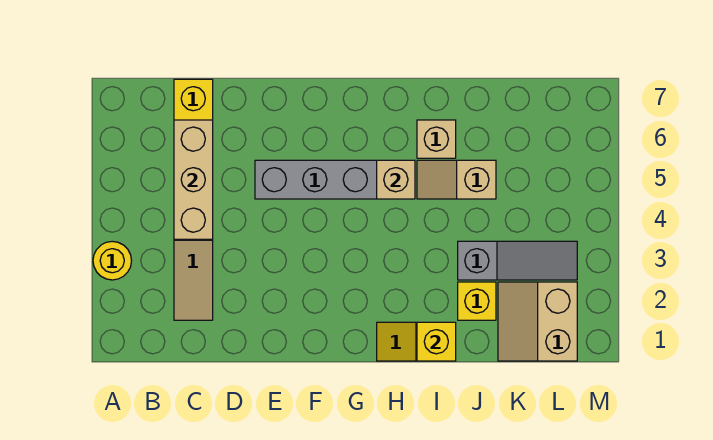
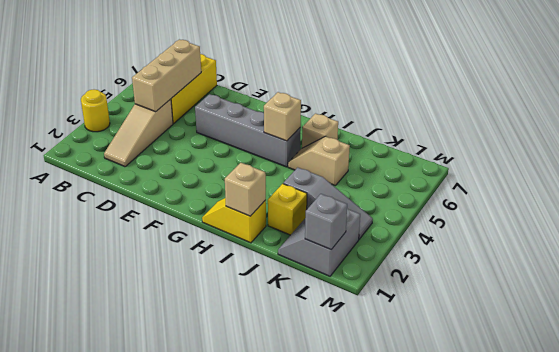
yellow brick I1 level 2 -> tan brick I1 level 2
tan slope K1:L2 level 1 top L -> grey slope K1:L2 level 1 top L
none -> grey brick L1 level 2

